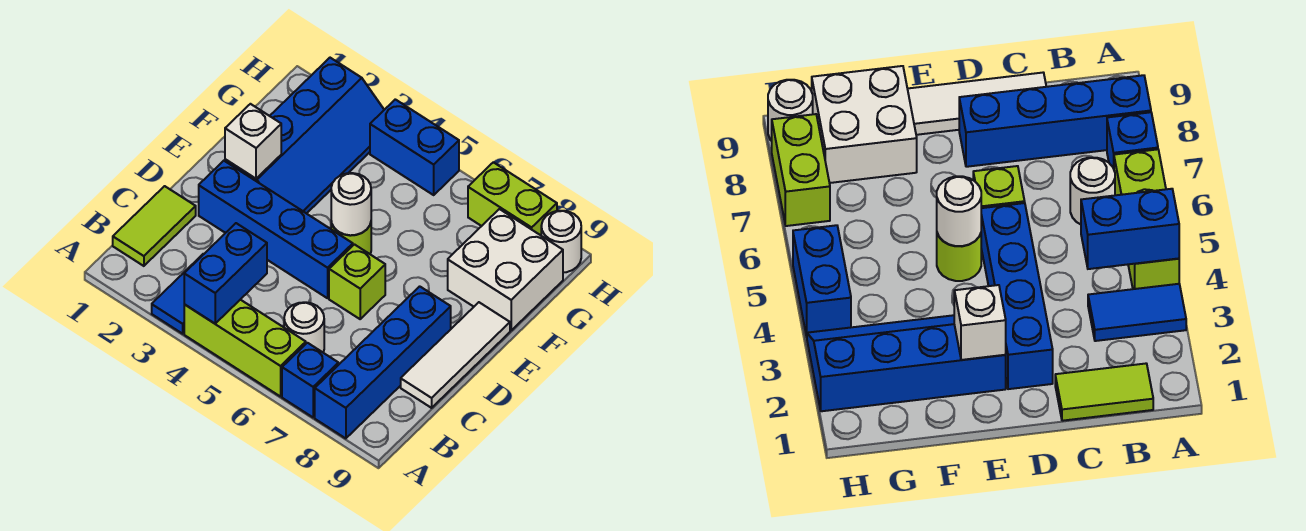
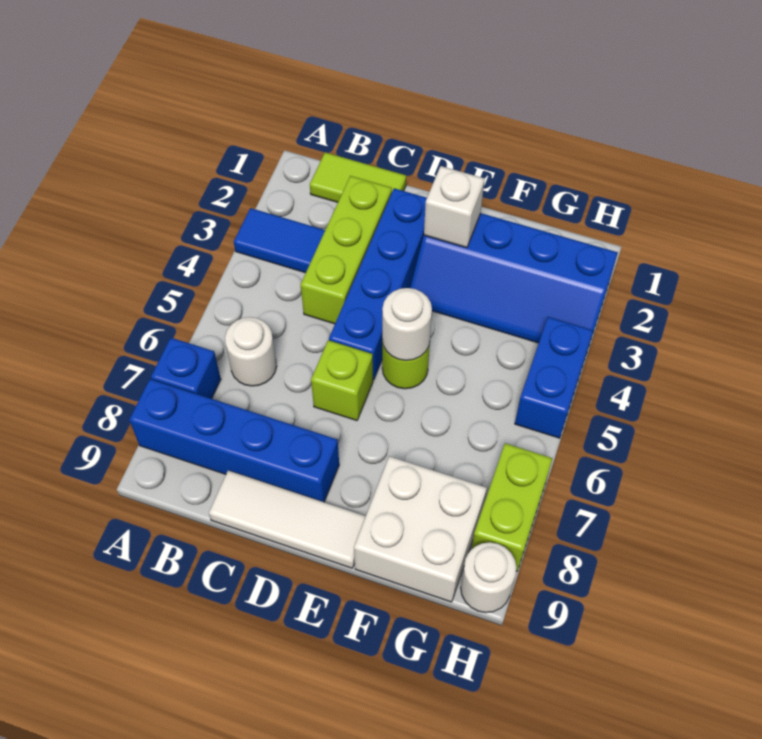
lime brick A4:A6 level 1 -> lime brick C2:C4 level 1
blue brick A4:B4 level 2 -> none

